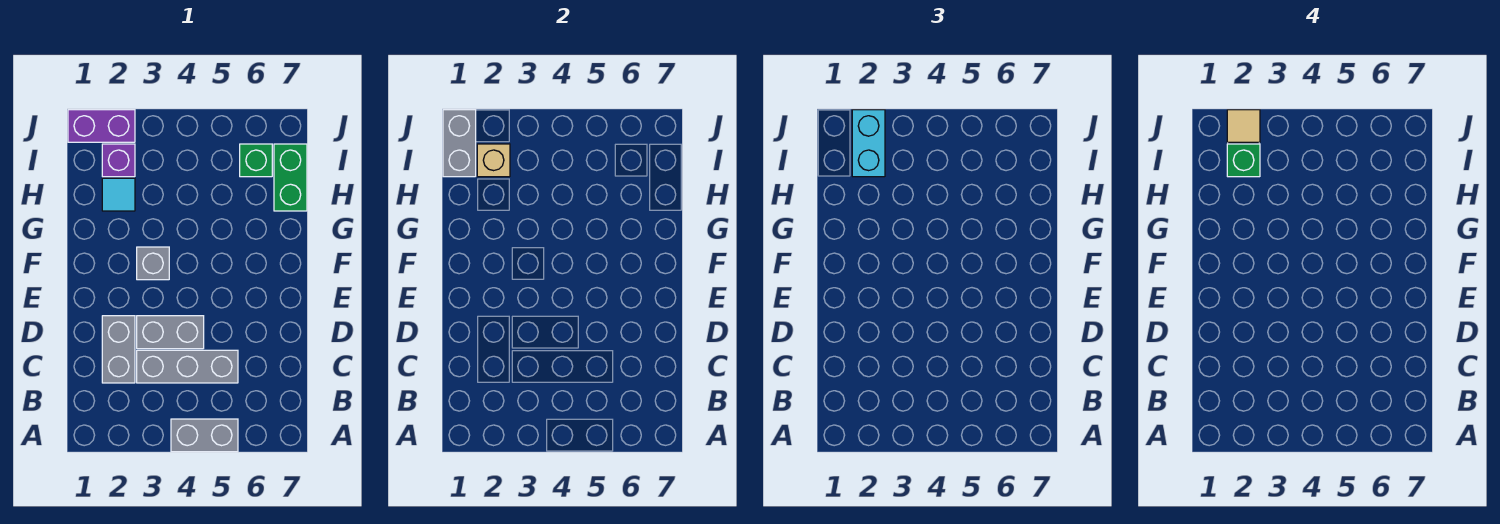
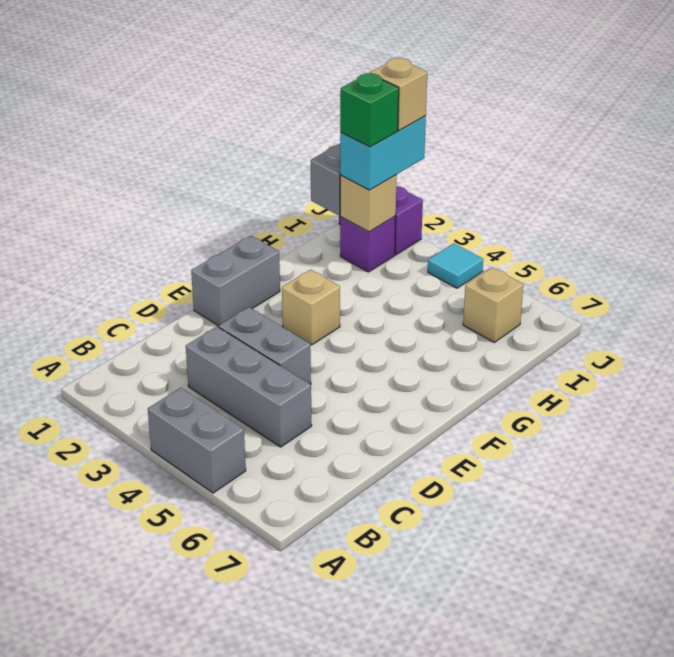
grey brick C2:D2 level 1 -> grey brick E1:F1 level 1
grey brick F3 level 1 -> tan brick F3 level 1
cyan tile H2 level 1 -> cyan tile J4 level 1
green brick H7:I7 level 1 -> none
green brick I6 level 1 -> tan brick I6 level 1
tan tile J2 level 4 -> tan brick J2 level 4

